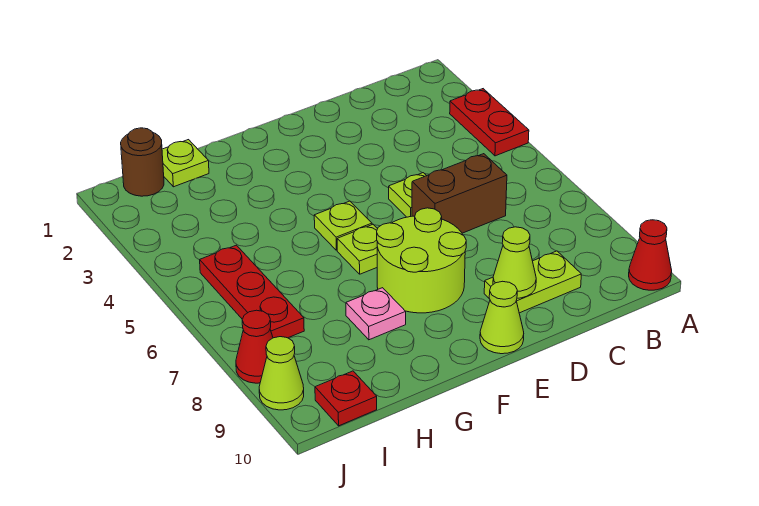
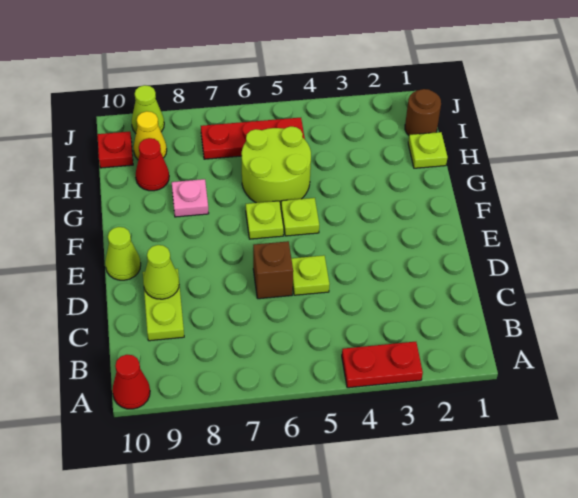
brown brick C6:D6 level 1 -> brown brick D6 level 1
lime round brick E7:F8 level 1 -> lime round brick G5:H6 level 1
none -> yellow cone I9 level 1
red cone J8 level 1 -> red cone H9 level 1

